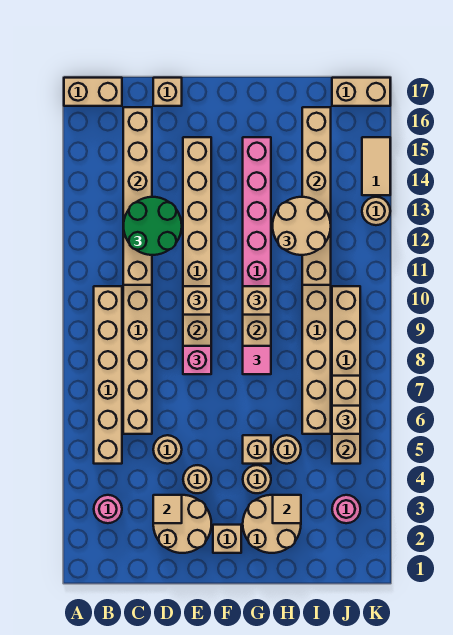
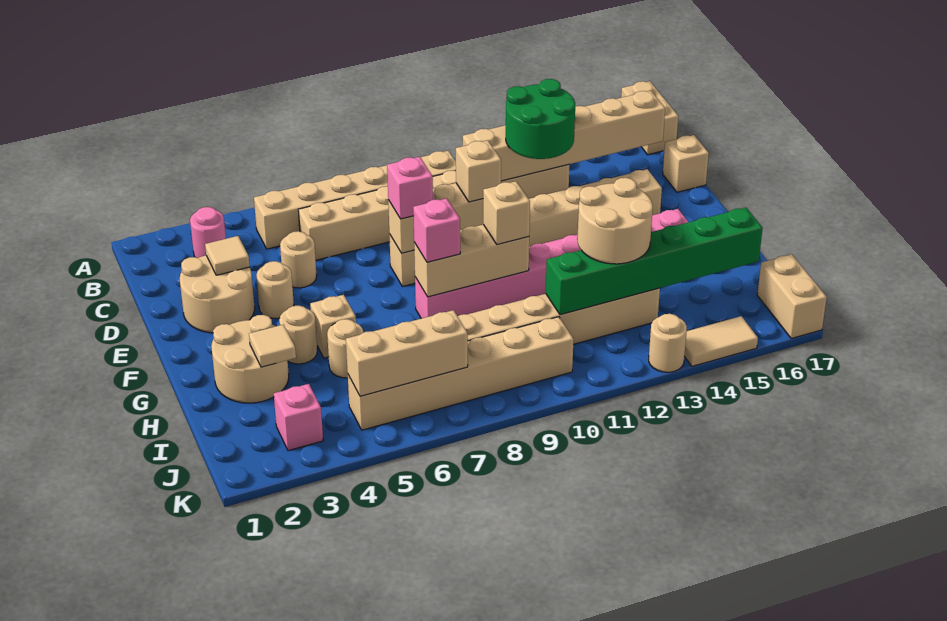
tan brick F2 level 1 -> none
pink tile G8 level 3 -> pink brick G8 level 3
tan brick I11:I16 level 2 -> green brick I11:I16 level 2
pink round brick J3 level 1 -> pink brick J3 level 1
tan brick J6 level 3 -> none

